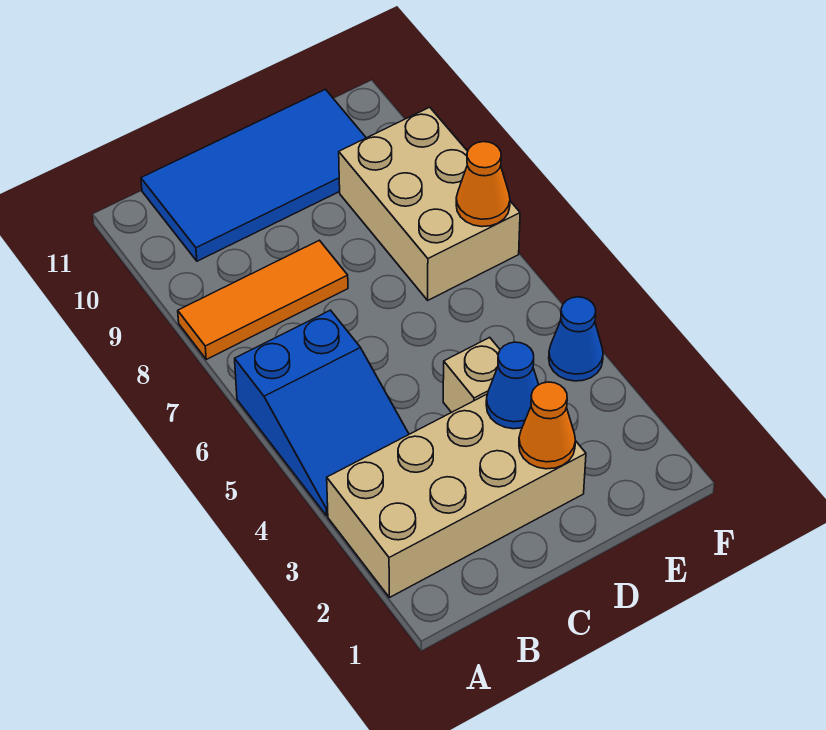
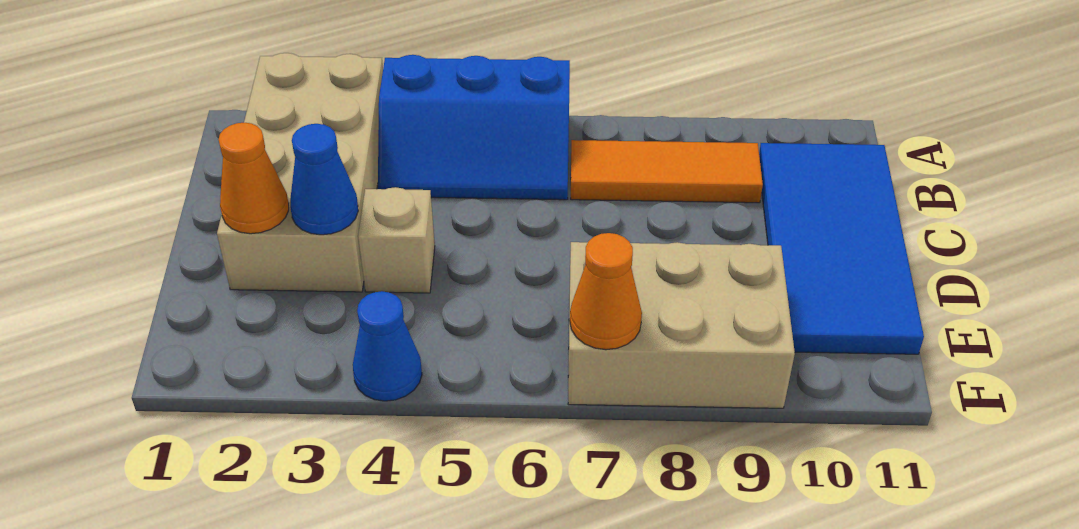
blue slope A4:B6 level 1 top 6 -> blue slope A4:B6 level 1 top A
orange tile A8:C8 level 1 -> orange tile B7:B9 level 1

